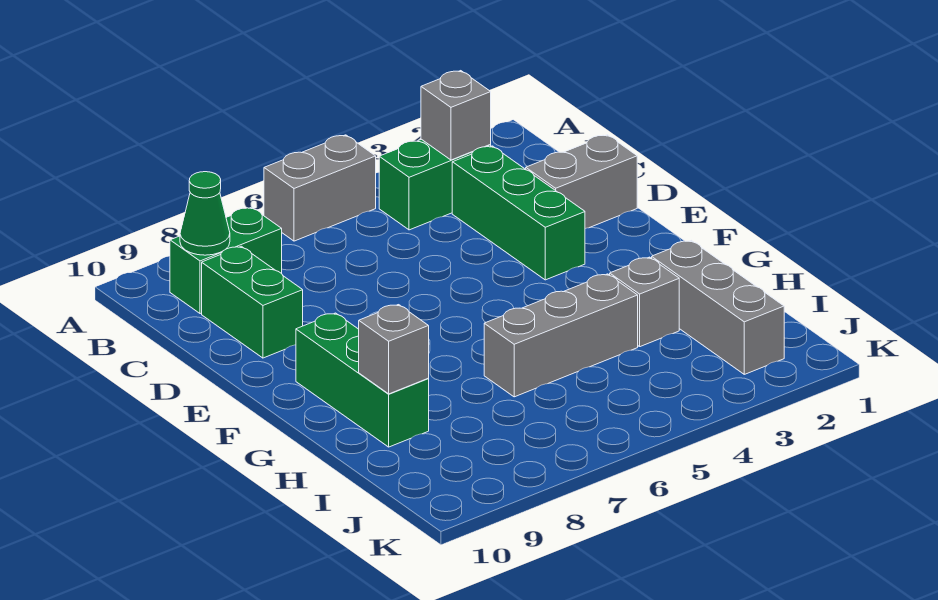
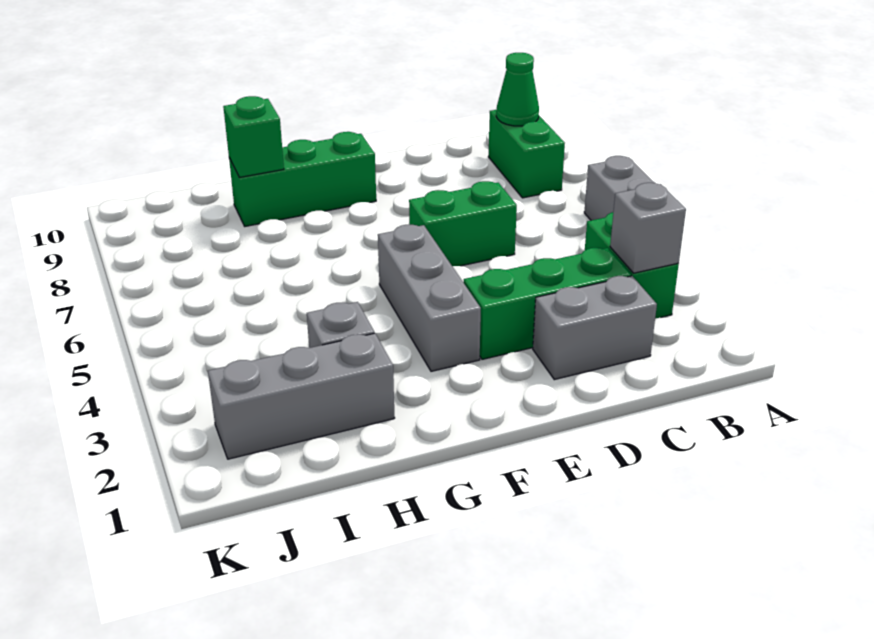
green brick C9:D9 level 1 -> green brick D6:E6 level 1
grey brick D1:D2 level 1 -> grey brick C2:D2 level 1
grey brick H4:H6 level 1 -> grey brick F3:F5 level 1
grey brick H9 level 2 -> green brick H9 level 2

